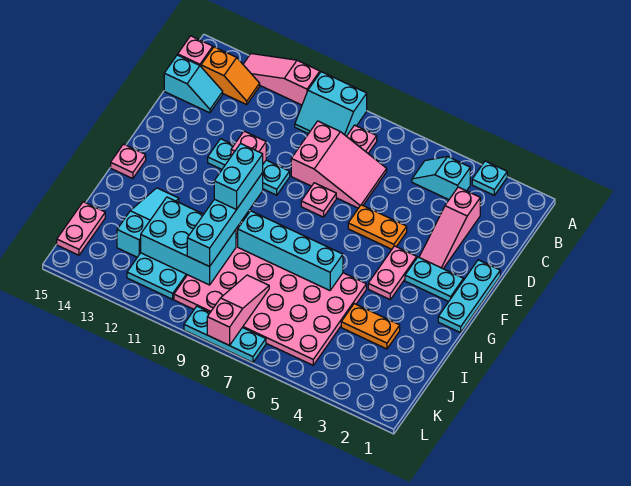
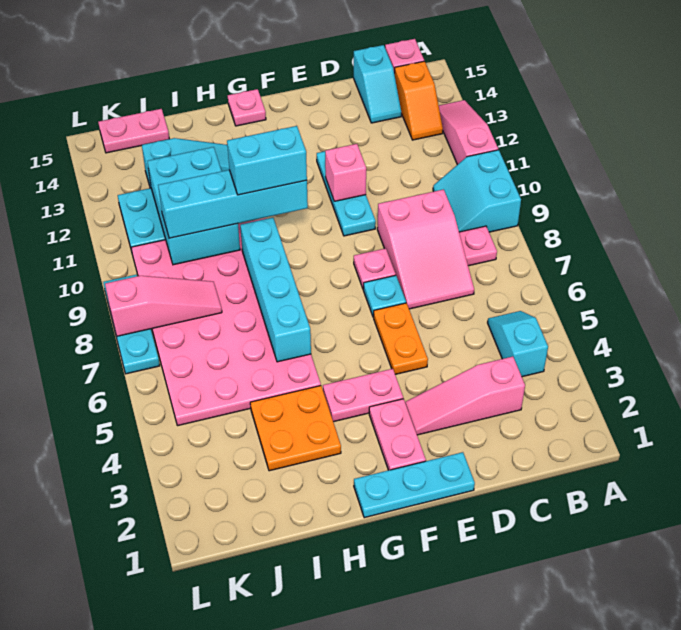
cyan plate A3 level 1 -> cyan plate E7 level 1
cyan plate F2:F3 level 1 -> pink plate F2:F3 level 1
orange plate I3:I4 level 1 -> orange plate H3:I4 level 1

